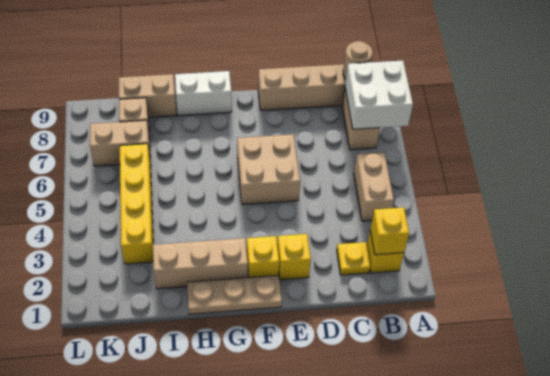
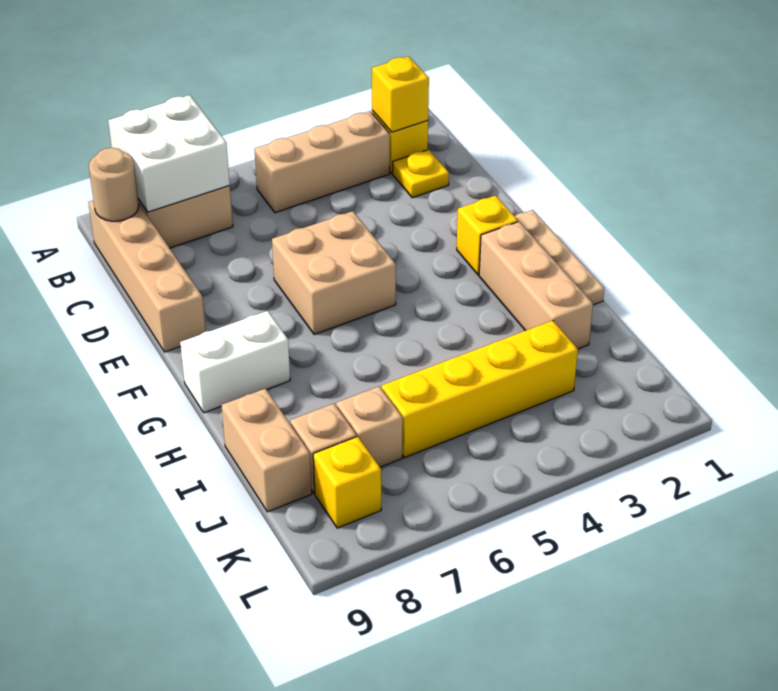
tan brick B4:B5 level 1 -> tan brick B3:B5 level 1
yellow brick E2 level 1 -> yellow brick K8 level 1
white brick G9:H9 level 1 -> white brick G8:G9 level 1
tan brick J7:K7 level 1 -> tan brick J7 level 1

